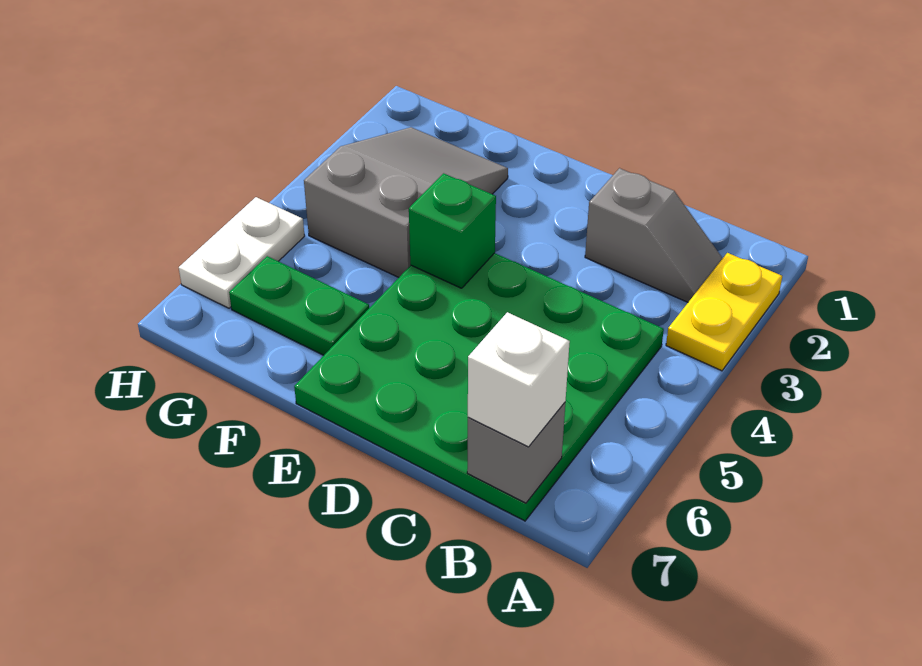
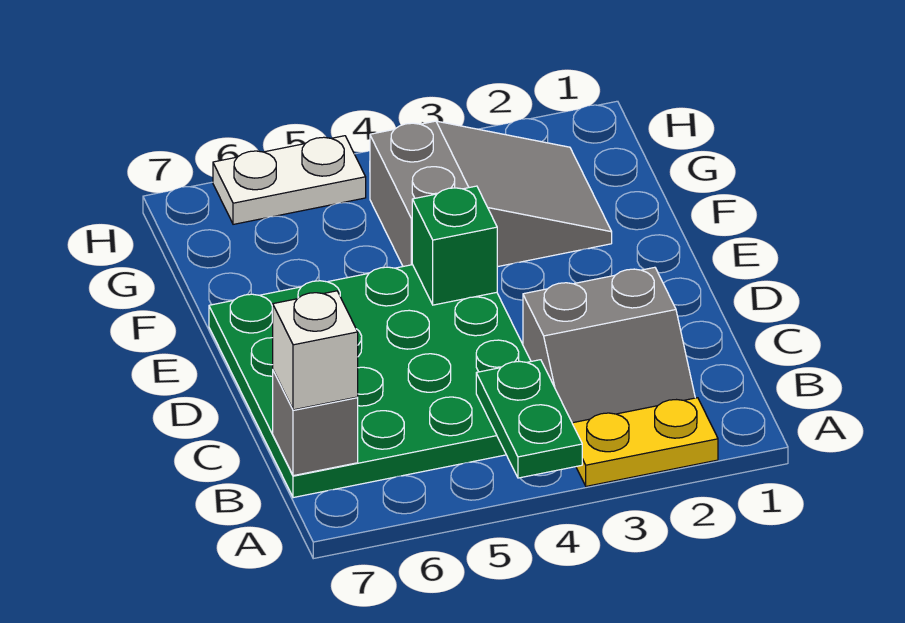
grey slope B2:C2 level 1 top C -> grey slope B2:C3 level 1 top C
green plate F6:G6 level 1 -> green plate A4:B4 level 2

